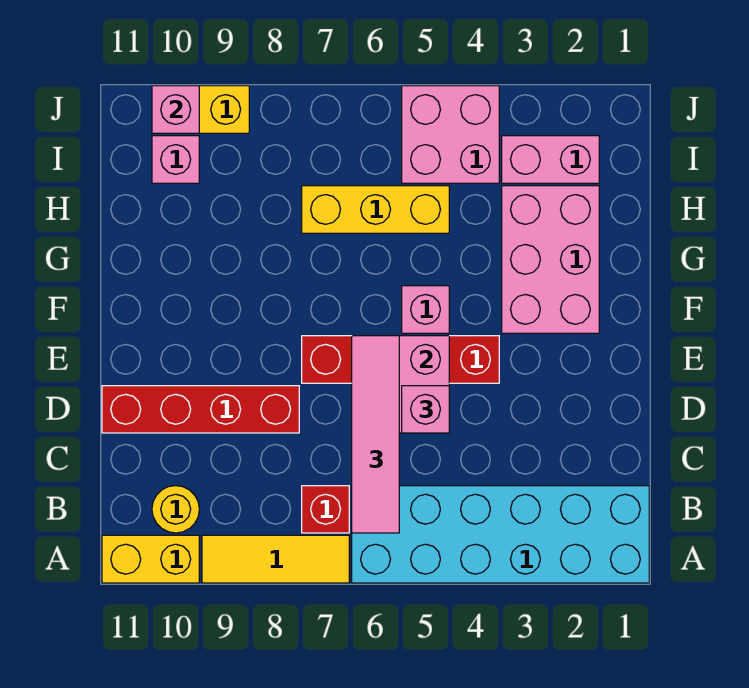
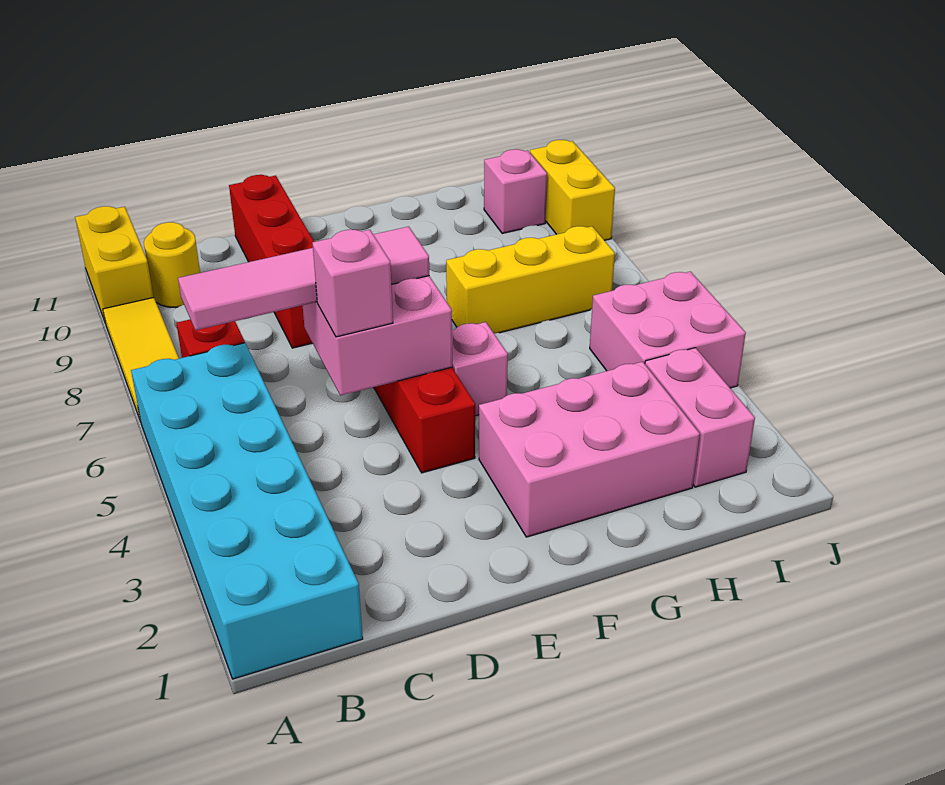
yellow brick H5:H7 level 1 -> yellow brick G7:I7 level 1
pink brick J10 level 2 -> none

